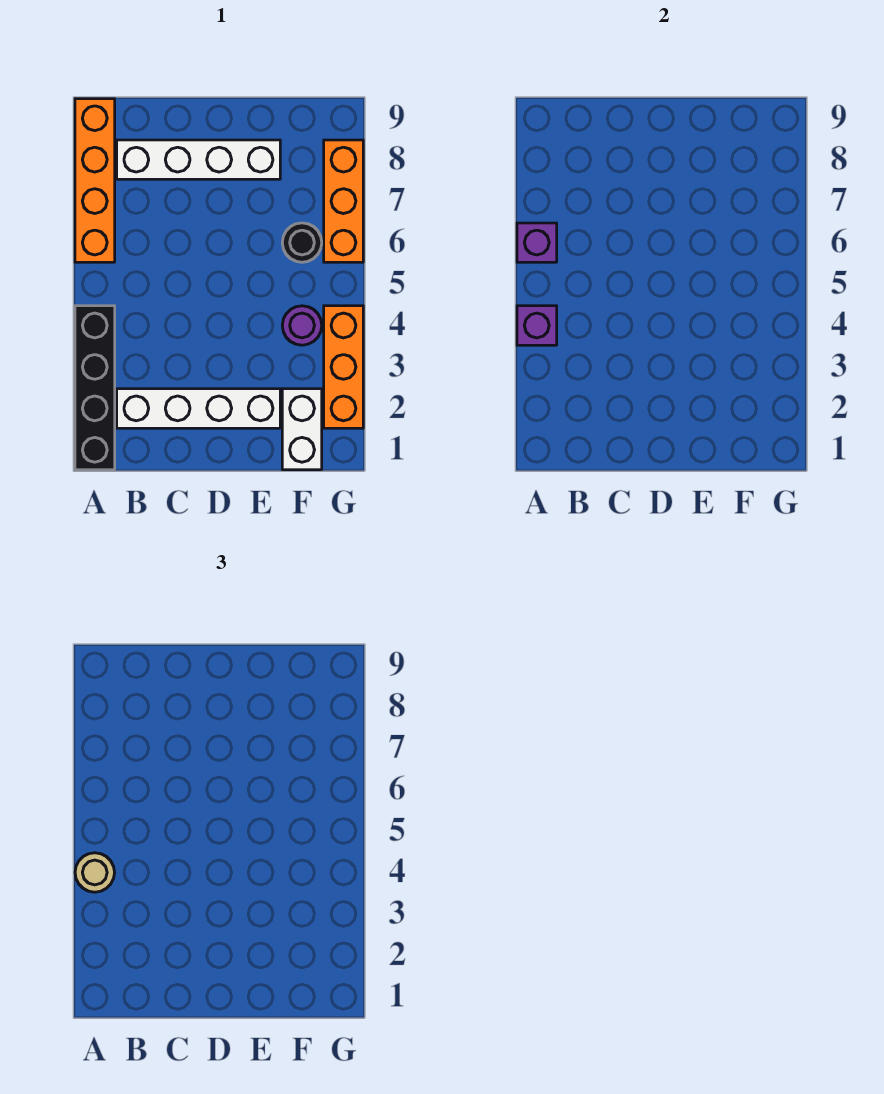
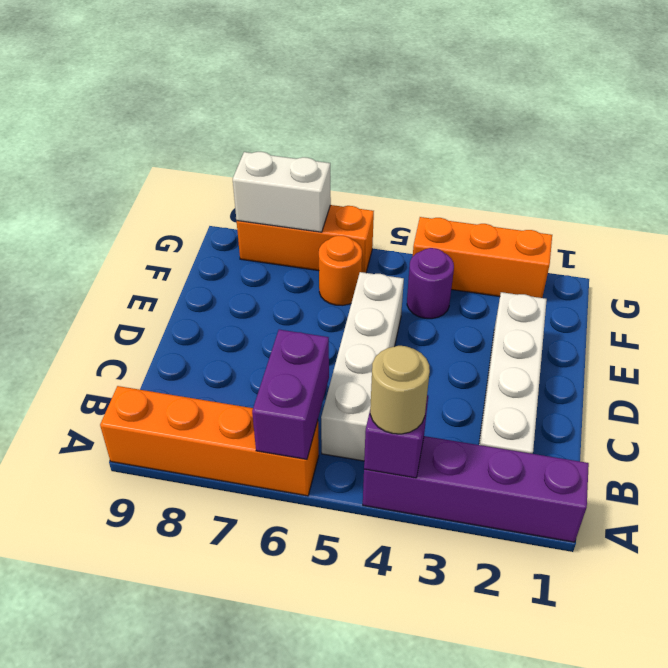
black brick A1:A4 level 1 -> purple brick A1:A4 level 1
purple brick A6 level 2 -> purple brick A6:B6 level 2
white brick B8:E8 level 1 -> white brick B5:E5 level 1
white brick F1:F2 level 1 -> white brick G7:G8 level 2
black round brick F6 level 1 -> orange round brick F6 level 1

